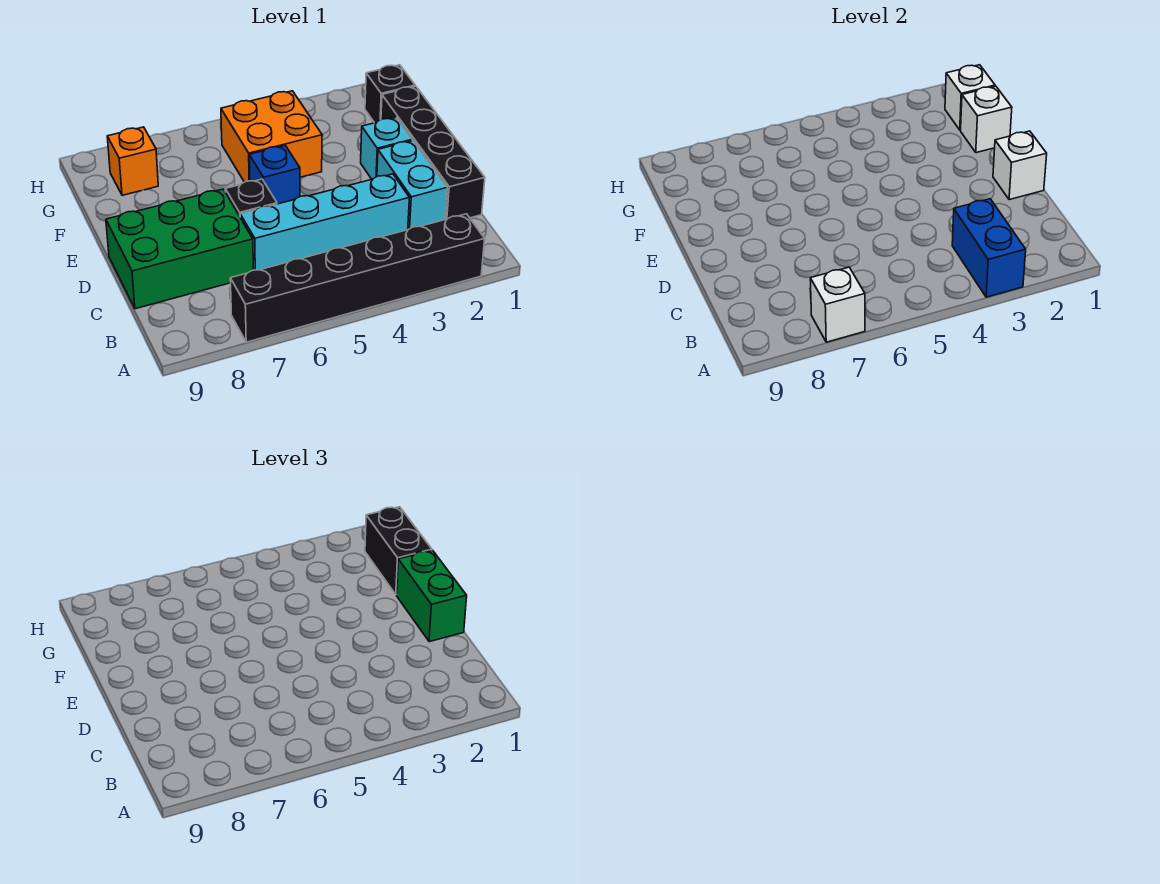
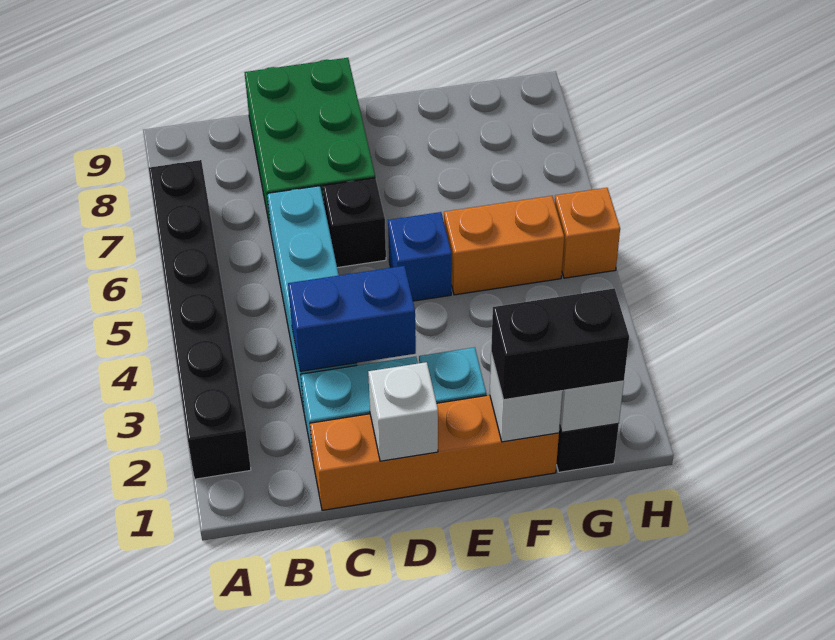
blue brick A3:B3 level 2 -> blue brick C3:D3 level 2
white brick A7 level 2 -> none
black brick C1:F1 level 1 -> orange brick C1:F1 level 1
green brick D1:E1 level 3 -> none
orange brick F4:G5 level 1 -> orange brick F5:G5 level 1
orange brick G8 level 1 -> orange brick H5 level 1

